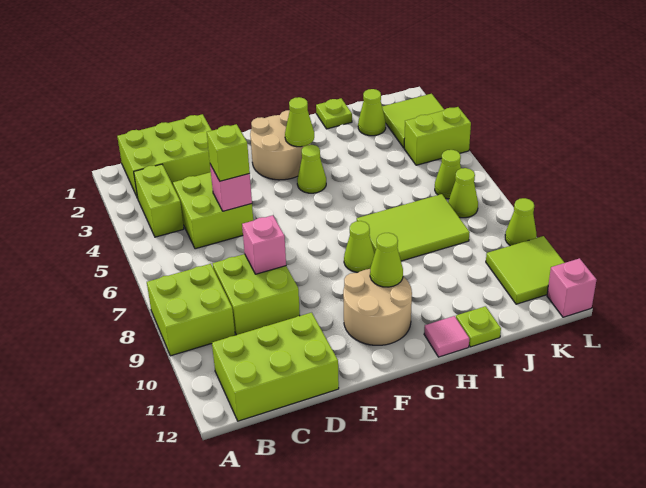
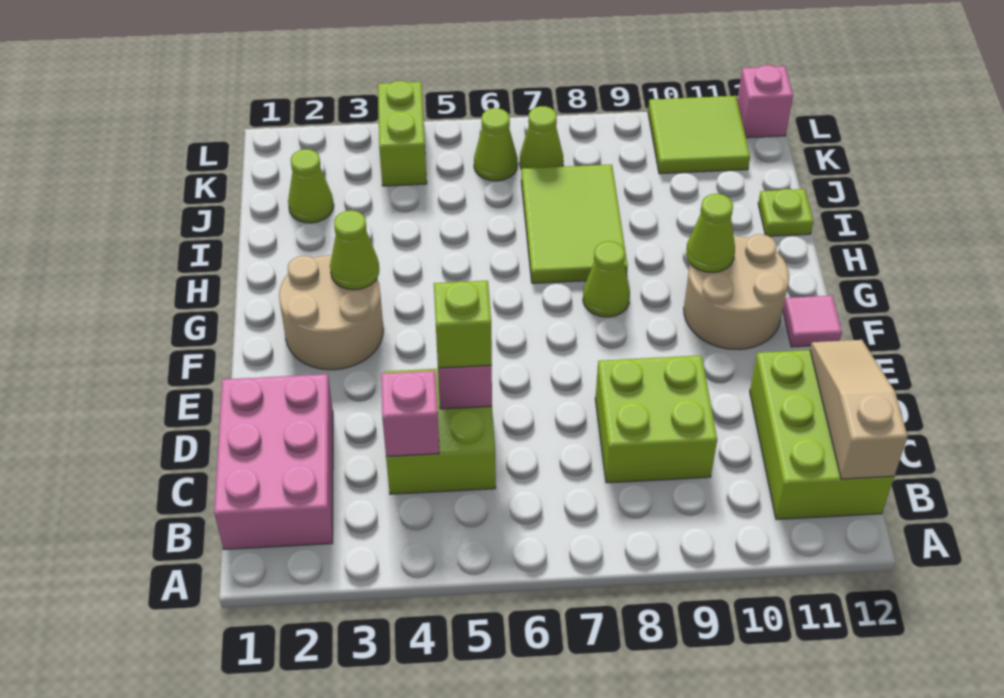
lime brick A8:B9 level 1 -> none
lime brick B1:D2 level 1 -> pink brick B1:D2 level 1
lime brick B3:B4 level 1 -> none
none -> tan slope B12:D12 level 2 top B
pink brick D8 level 2 -> pink brick C4 level 2
lime cone G4 level 1 -> none
pink tile H12 level 1 -> pink tile F12 level 1
lime plate I1 level 1 -> none
lime tile K2:L3 level 1 -> none
lime cone L9 level 1 -> none

